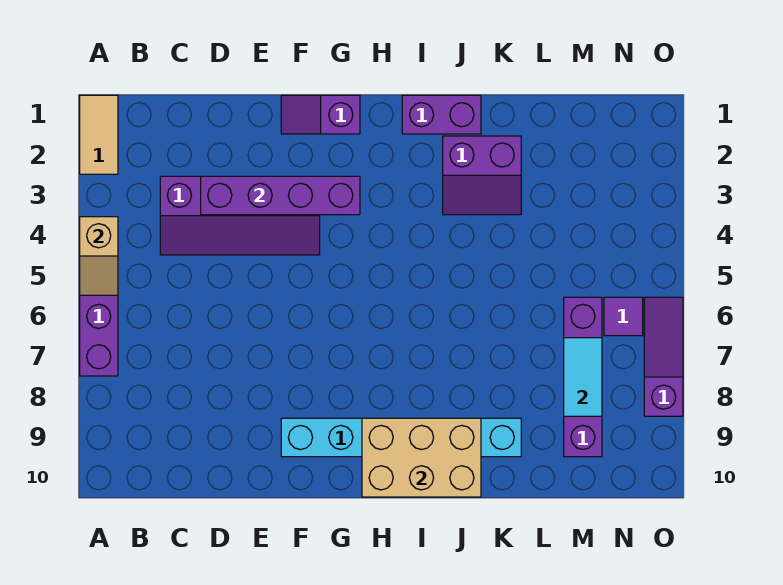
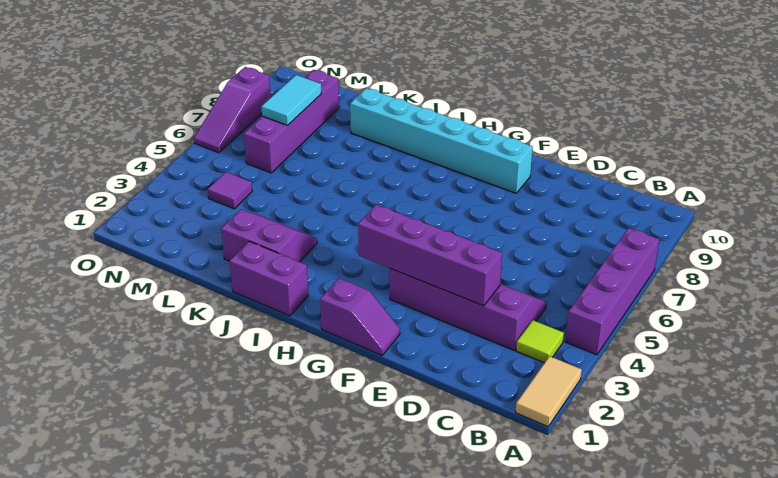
tan slope A4:A5 level 2 top 4 -> none
none -> lime tile B3 level 1
tan brick H9:J10 level 2 -> none
purple tile N6 level 1 -> purple tile M4 level 1

